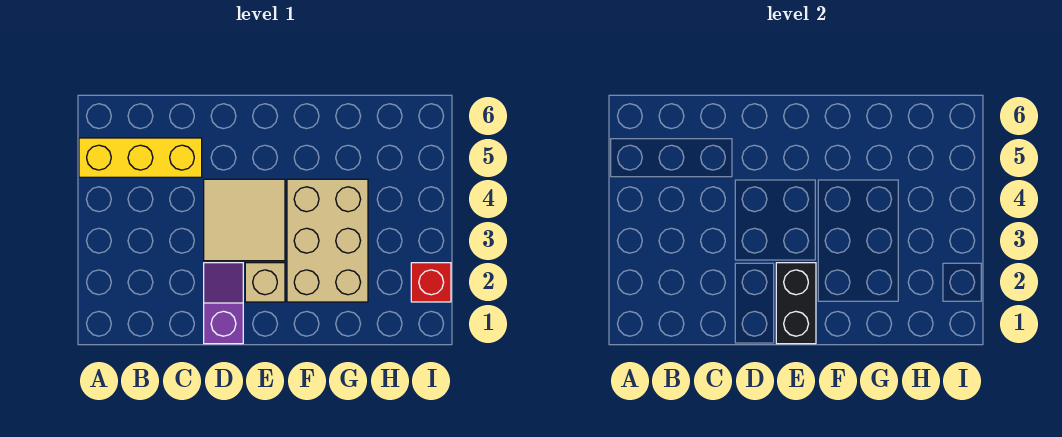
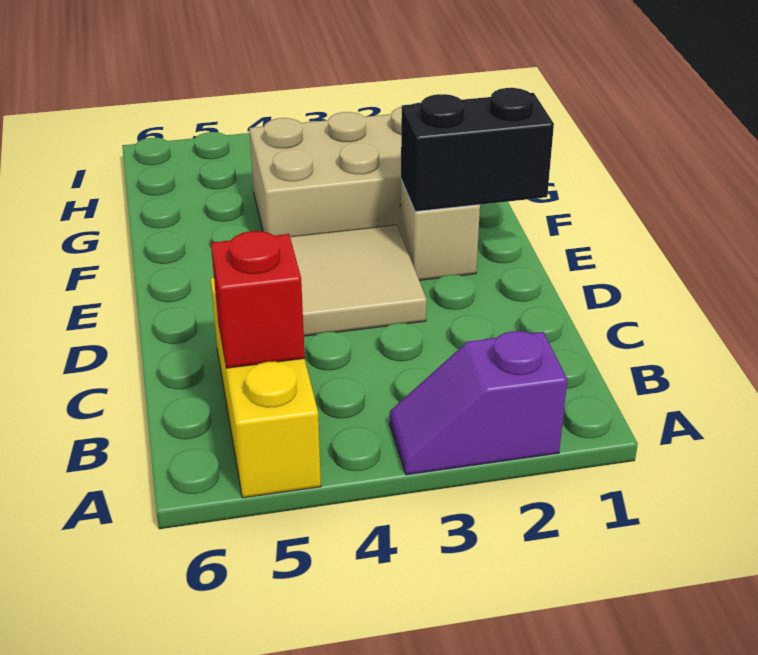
purple slope D1:D2 level 1 top 1 -> purple slope A2:A3 level 1 top 2
red brick I2 level 1 -> red brick B5 level 2

